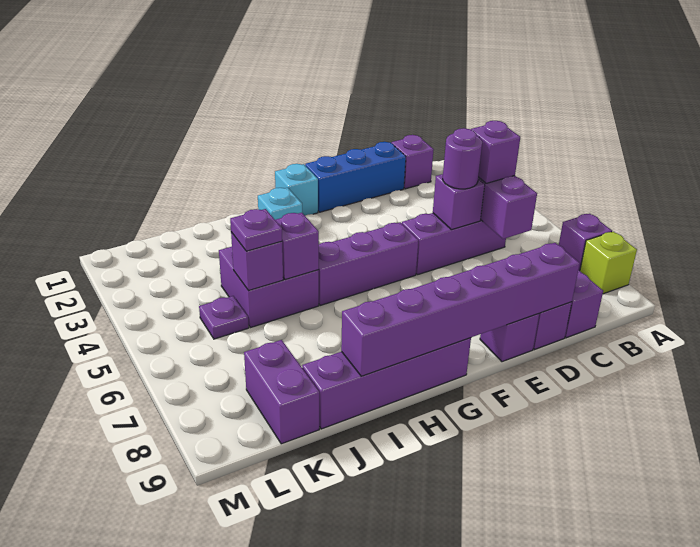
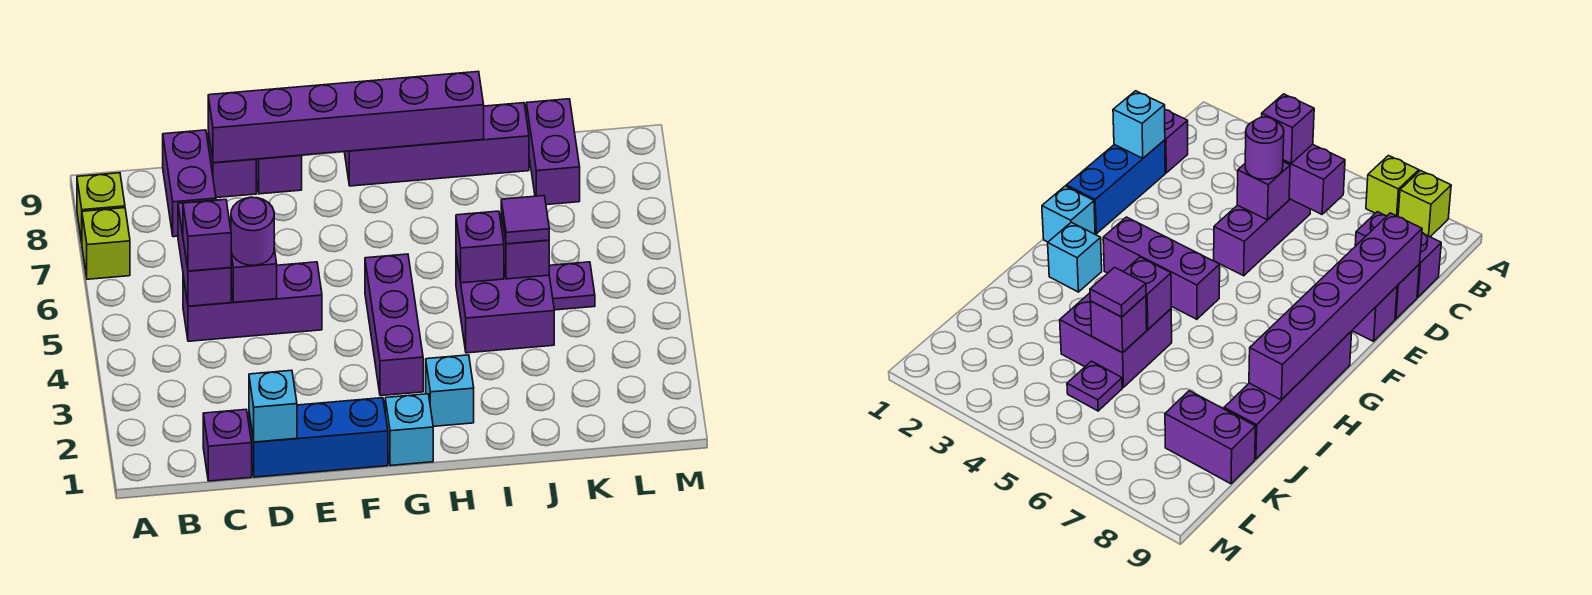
purple brick A7 level 1 -> lime brick A7 level 1
none -> cyan brick D1 level 2
purple brick F5:H5 level 1 -> purple brick G3:G5 level 1
purple plate J5 level 3 -> purple tile J5 level 3

